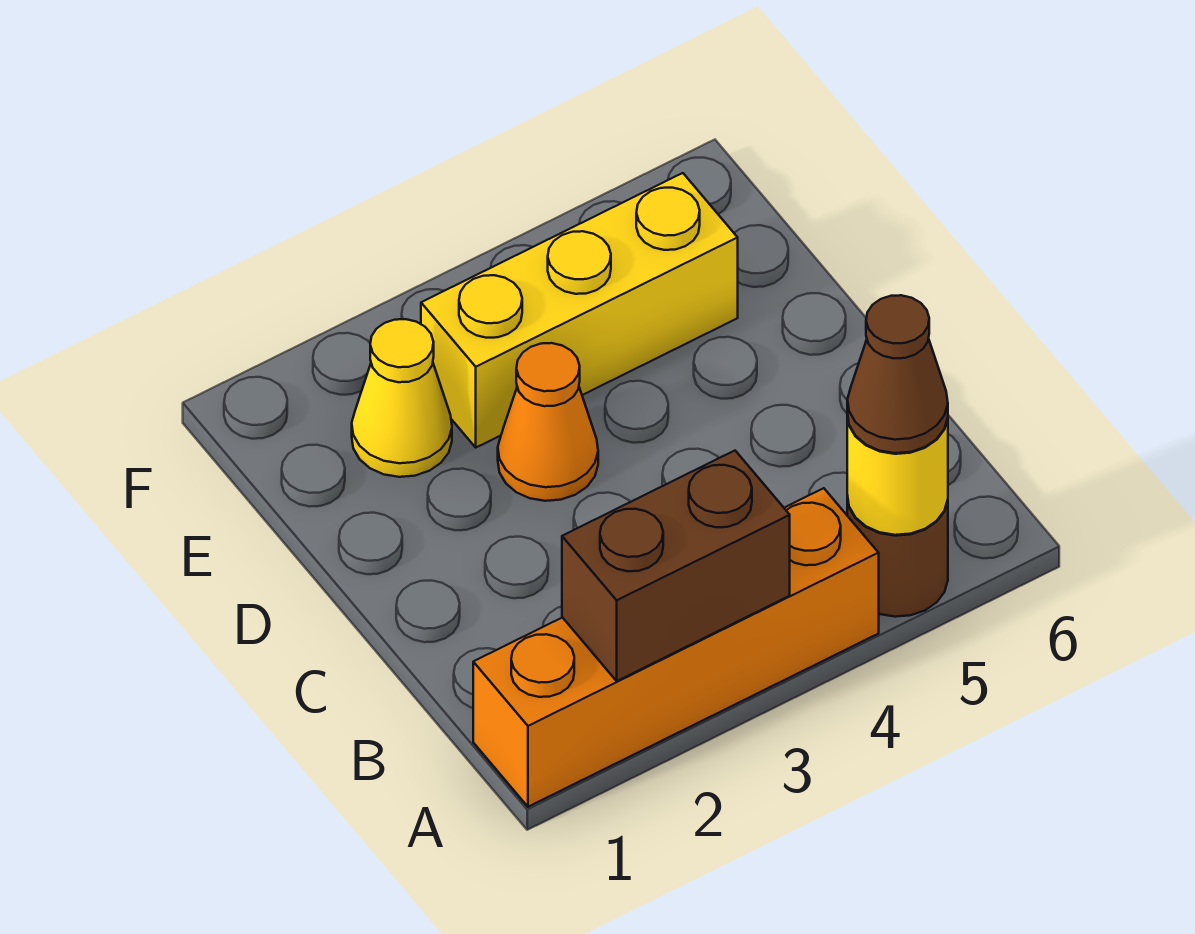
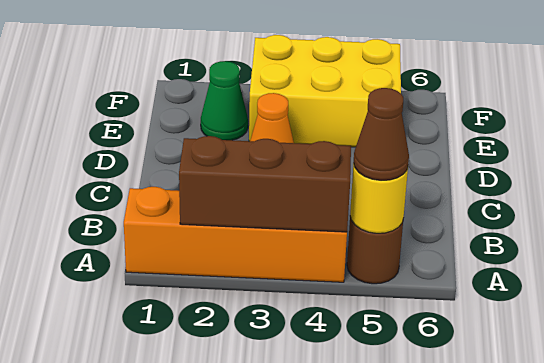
brown brick A2:A3 level 2 -> brown brick A2:A4 level 2
yellow cone E2 level 1 -> green cone E2 level 1
yellow brick E3:E5 level 1 -> yellow brick E3:F5 level 1

